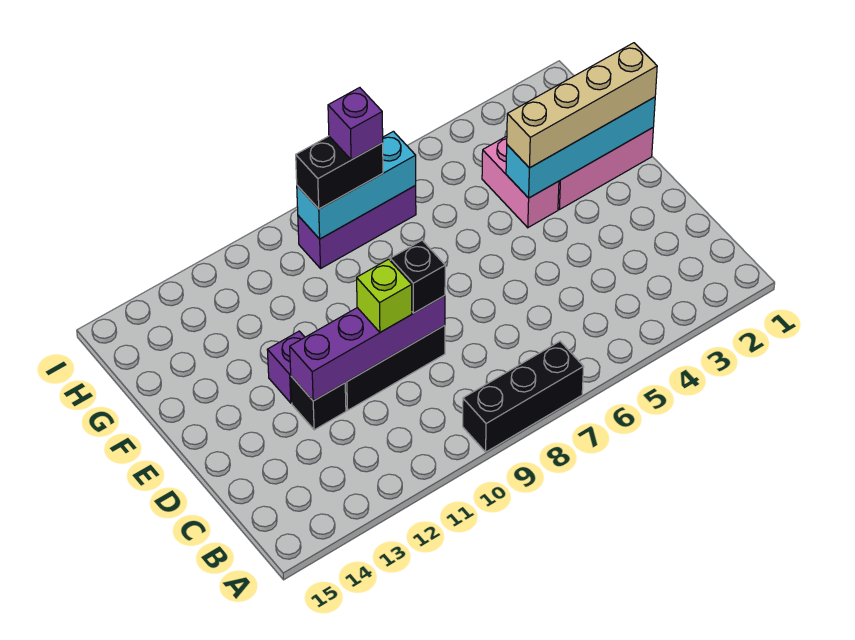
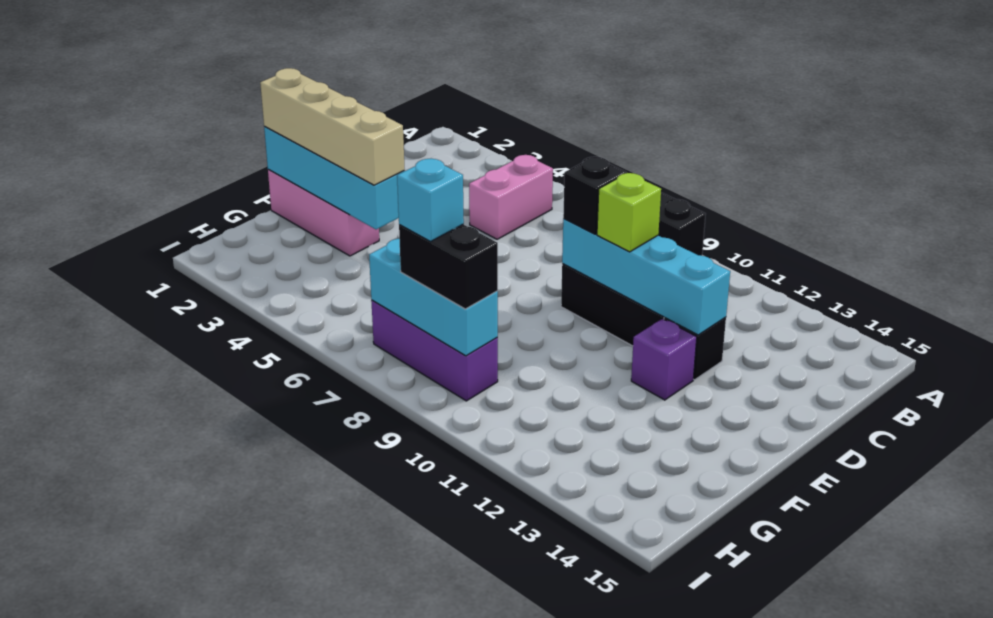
purple brick D9:D12 level 2 -> cyan brick D9:D12 level 2
pink brick F4:G4 level 1 -> pink brick B5:C5 level 1
purple brick H8 level 4 -> cyan brick H8 level 4

